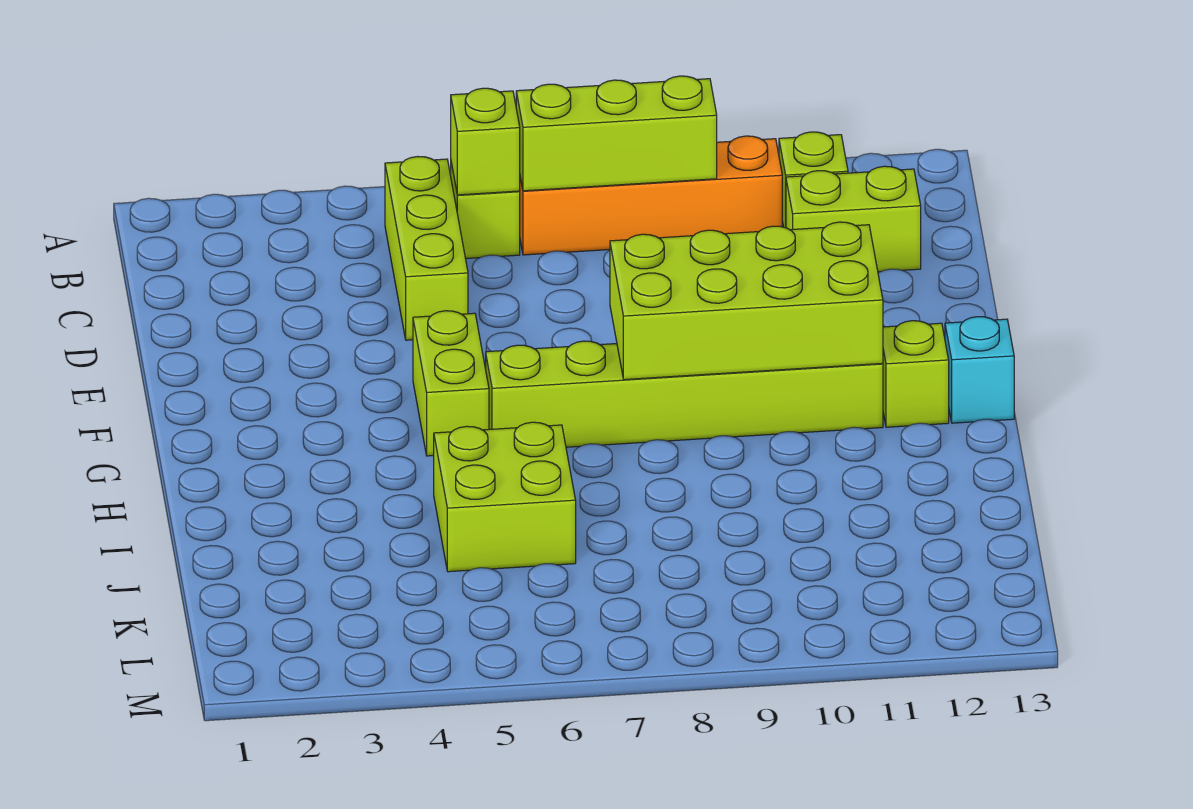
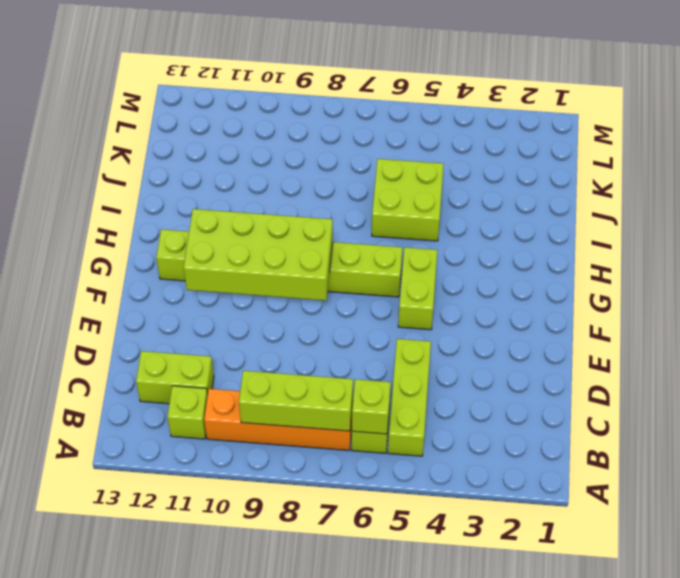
cyan brick G13 level 1 -> none

